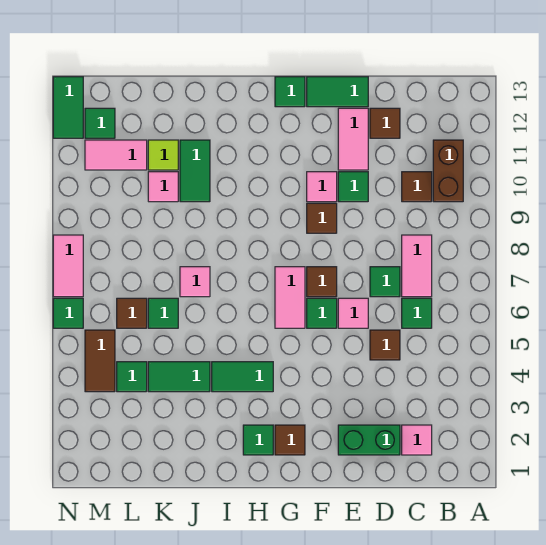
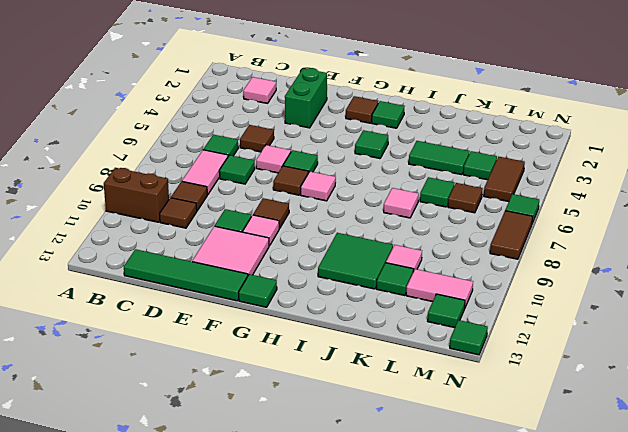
brown brick B10:B11 level 1 -> brown brick A10:B10 level 1
green brick D2:E2 level 1 -> green brick E2:E3 level 1
brown tile D12 level 1 -> brown tile C9 level 1
pink tile E11:E12 level 1 -> pink tile E11:F12 level 1
green tile E13:F13 level 1 -> green tile C13:F13 level 1
pink tile G6:G7 level 1 -> pink tile G7 level 1
green tile H4:I4 level 1 -> green tile H4 level 1
green tile J10:J11 level 1 -> green tile I10:J11 level 1
lime tile K11 level 1 -> green tile K11 level 1
pink tile N7:N8 level 1 -> brown tile N7:N8 level 1
green tile N12:N13 level 1 -> green tile N13 level 1

